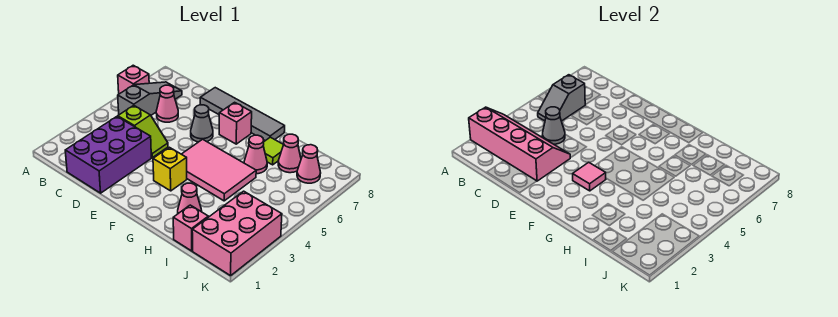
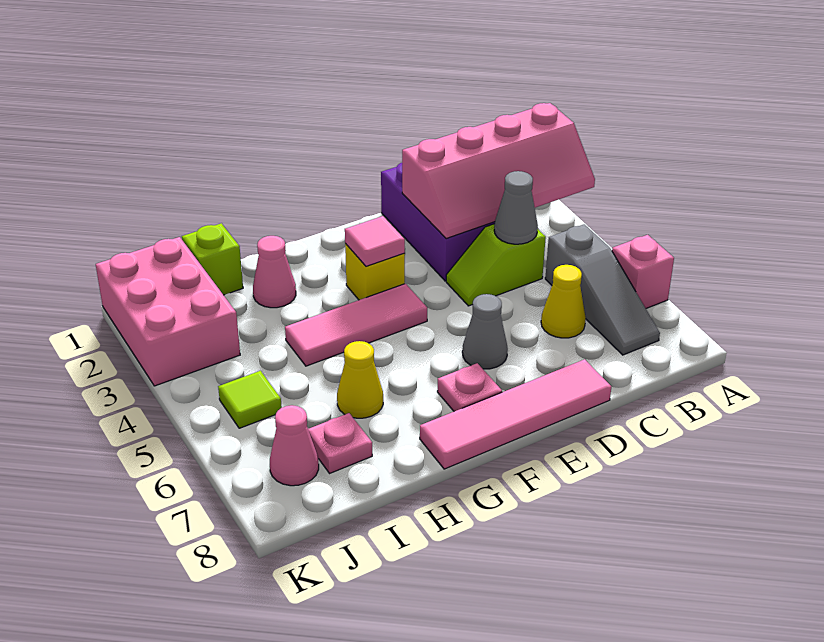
grey slope B5:B6 level 2 top 6 -> none
pink cone C6 level 1 -> yellow cone C6 level 1
grey tile D8:G8 level 1 -> pink tile D8:G8 level 1
pink tile F4:H5 level 1 -> pink tile F4:H4 level 1
pink brick F7 level 1 -> pink plate F7 level 1
pink cone H6 level 1 -> yellow cone H6 level 1
lime tile H7 level 1 -> lime tile J5 level 1
pink brick I1 level 1 -> lime brick I1 level 1
pink cone I7 level 1 -> pink plate I7 level 1

